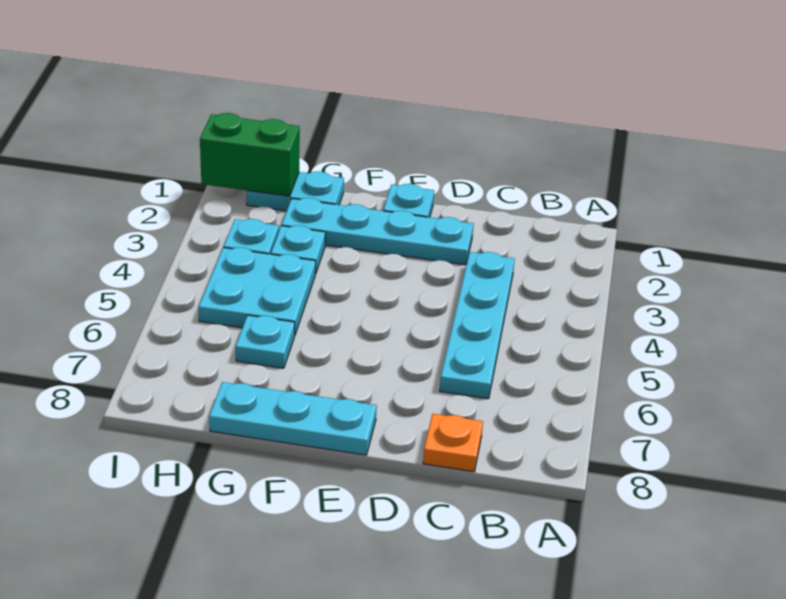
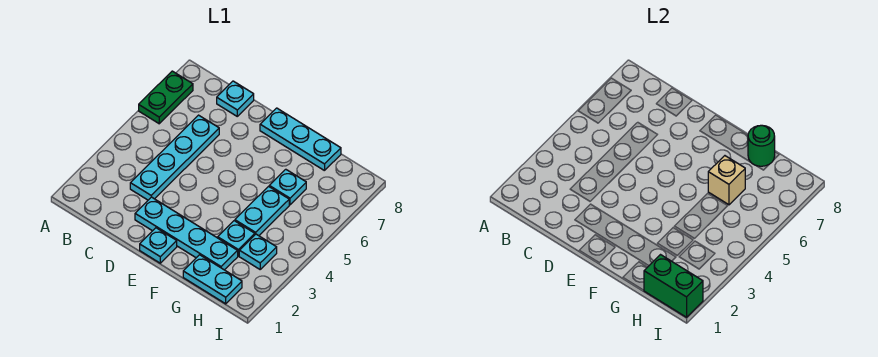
none -> green plate A6:A7 level 1
orange plate C8 level 1 -> cyan plate C8 level 1
cyan plate G4:H5 level 1 -> cyan plate G4:G5 level 1
none -> tan brick G6 level 2
none -> green round brick G8 level 2

